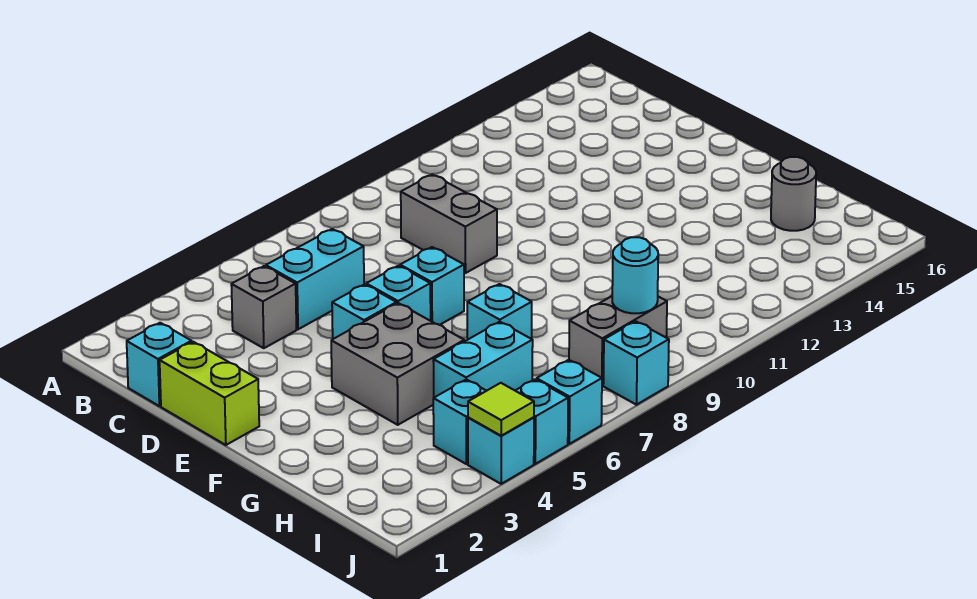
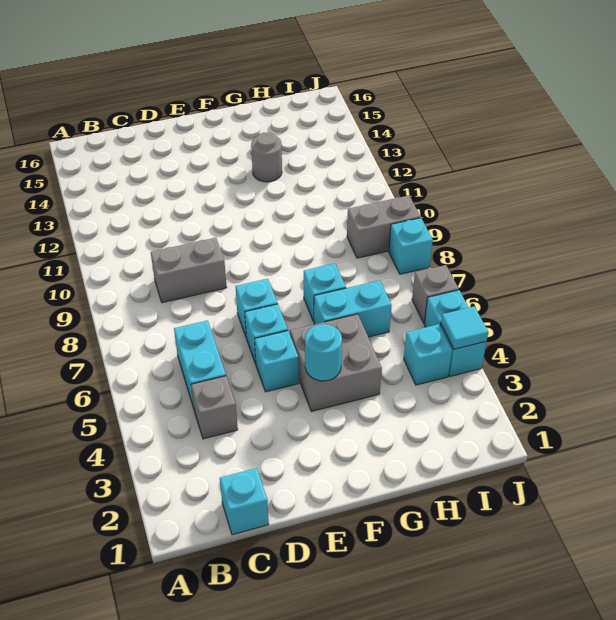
lime brick D1:E1 level 1 -> none
cyan brick H5:H6 level 1 -> cyan brick G6:H6 level 1
grey round brick H15 level 1 -> grey round brick G13 level 1
grey brick I8:I9 level 1 -> grey brick I9:J9 level 1
cyan round brick I9 level 2 -> cyan round brick F4 level 2
lime tile J4 level 2 -> cyan tile J4 level 2
cyan brick J6 level 1 -> grey brick J6 level 1

